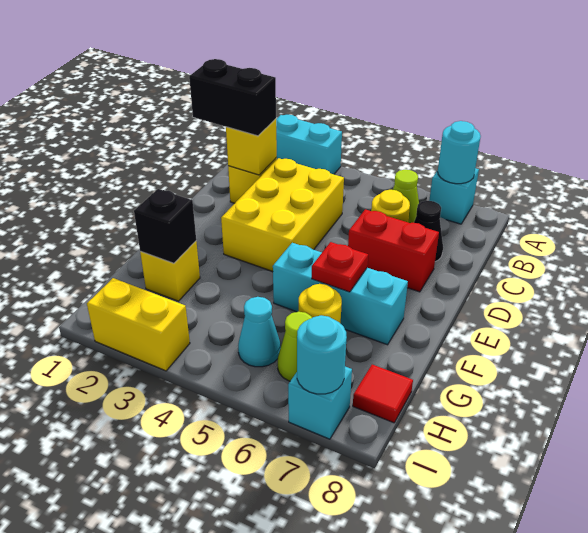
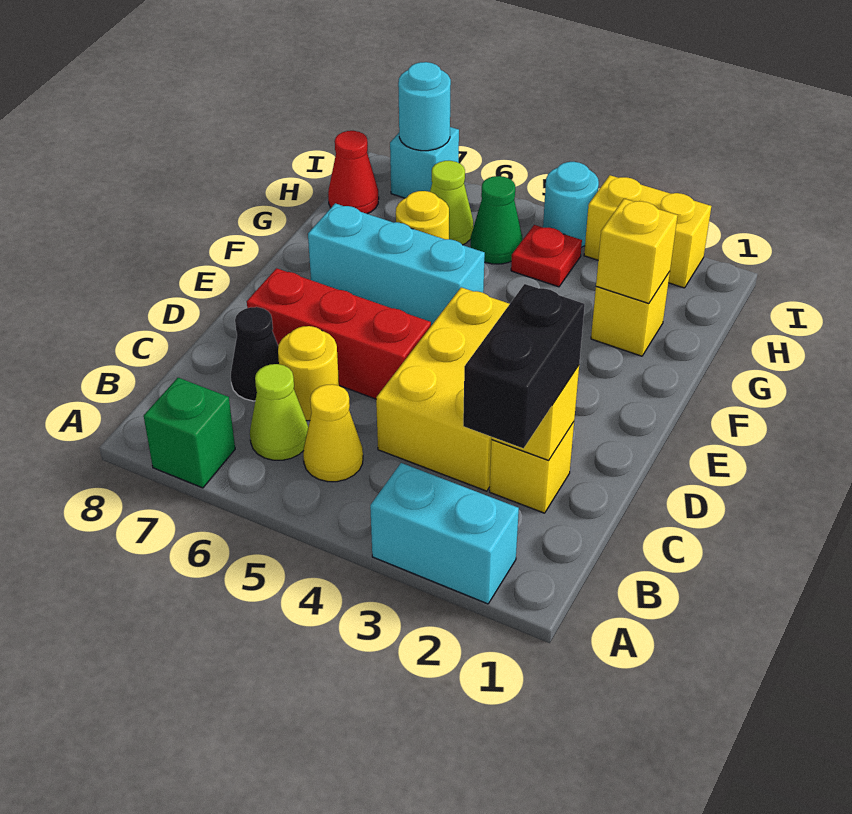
cyan brick A7 level 1 -> green brick A7 level 1
cyan round brick A7 level 2 -> cyan round brick I4 level 1
none -> yellow cone B5 level 1
black brick C1:C2 level 3 -> black brick B2:C2 level 3
red brick D6:D7 level 1 -> red brick D5:D7 level 1
red plate F6 level 2 -> red plate H4 level 1
black brick G2 level 2 -> yellow brick G2 level 2
cyan cone H5 level 1 -> green cone H5 level 1
red tile H8 level 1 -> red cone H8 level 1

